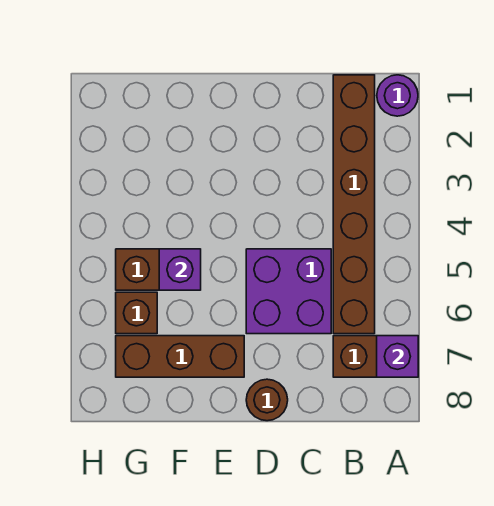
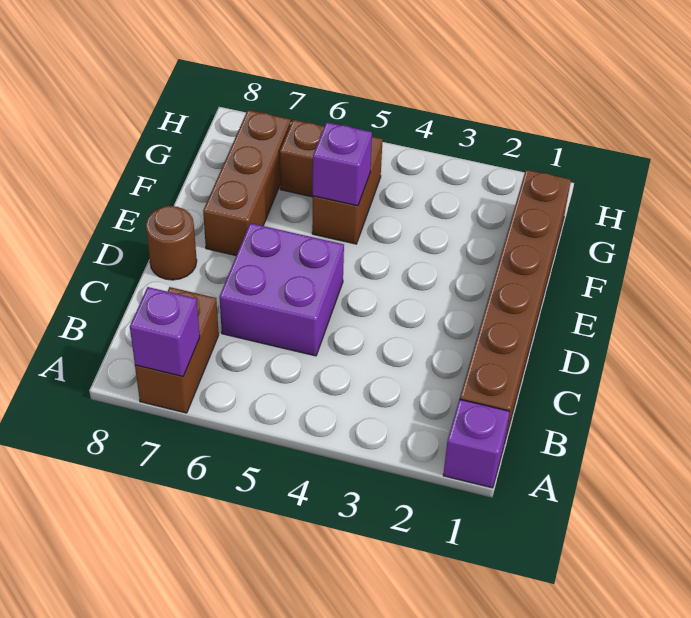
purple round brick A1 level 1 -> purple brick A1 level 1
brown brick B1:B6 level 1 -> brown brick B1:G1 level 1

